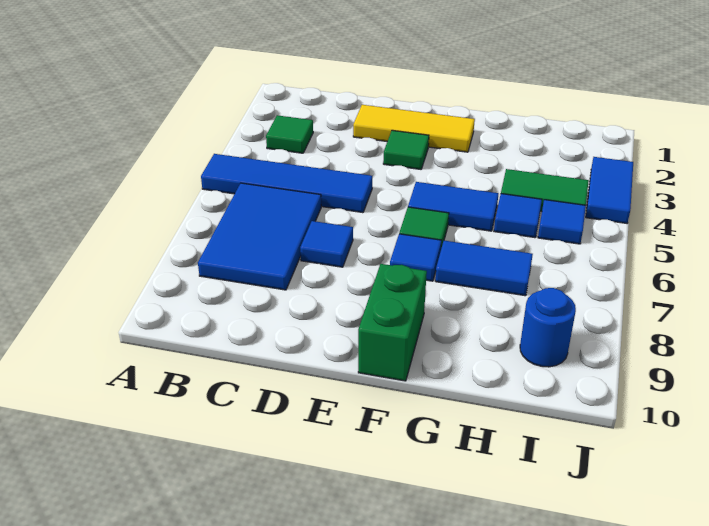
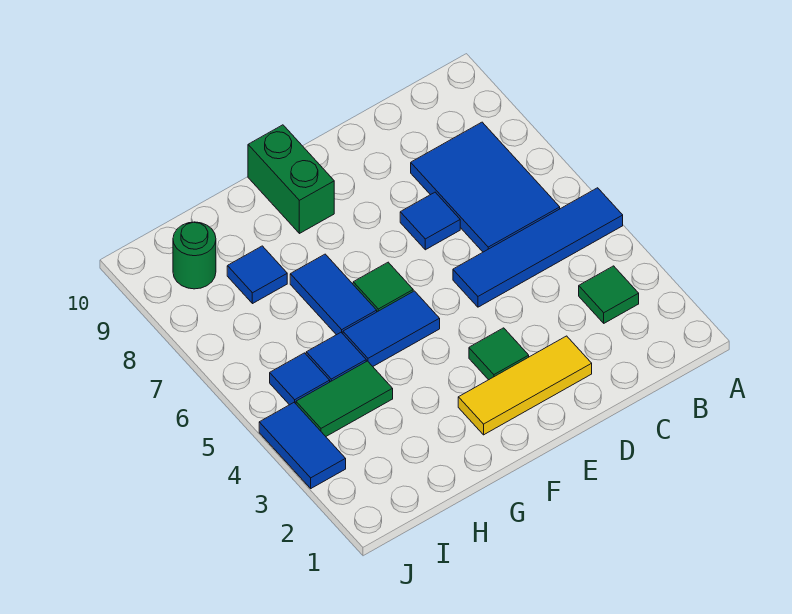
blue tile F7 level 1 -> blue tile H8 level 1
blue tile G7:H7 level 1 -> blue tile G6:G7 level 1
blue round brick I9 level 1 -> green round brick I9 level 1

